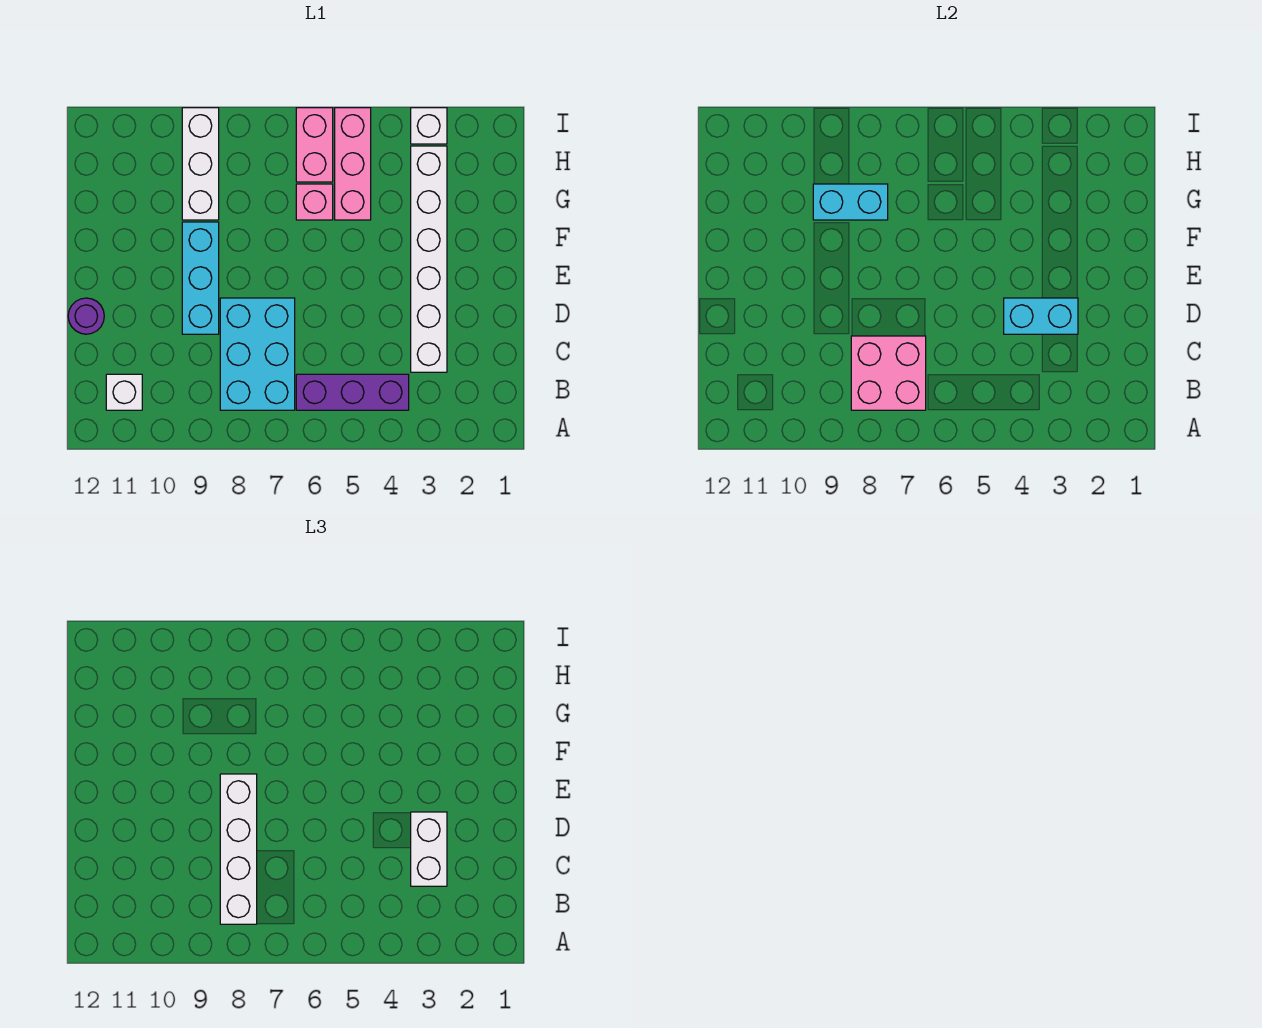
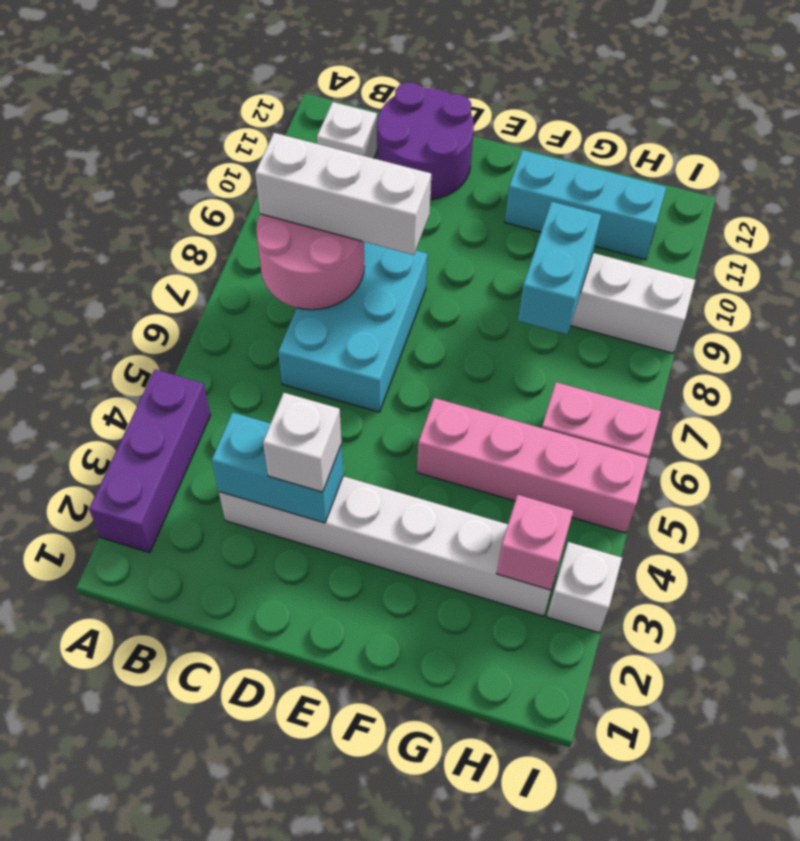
purple brick B4:B6 level 1 -> purple brick A2:A4 level 1
cyan brick B7:D8 level 1 -> cyan brick C6:D8 level 1
pink brick B7:C8 level 2 -> pink round brick B7:C8 level 2
white brick B8:E8 level 3 -> white brick B8:D8 level 3
white brick C3:D3 level 3 -> white brick D3 level 3
cyan brick D3:D4 level 2 -> cyan brick C3:D3 level 2
cyan brick D9:F9 level 1 -> cyan brick F11:H11 level 1
purple round brick D12 level 1 -> purple round brick C11:D12 level 1
pink brick G5:I5 level 1 -> pink brick F5:I5 level 1
pink brick G6 level 1 -> pink brick H3 level 2

